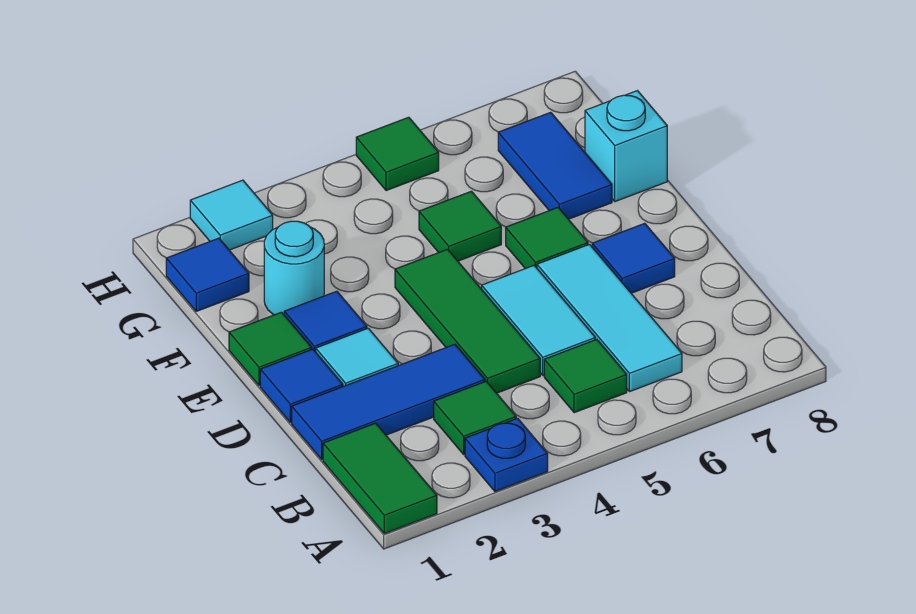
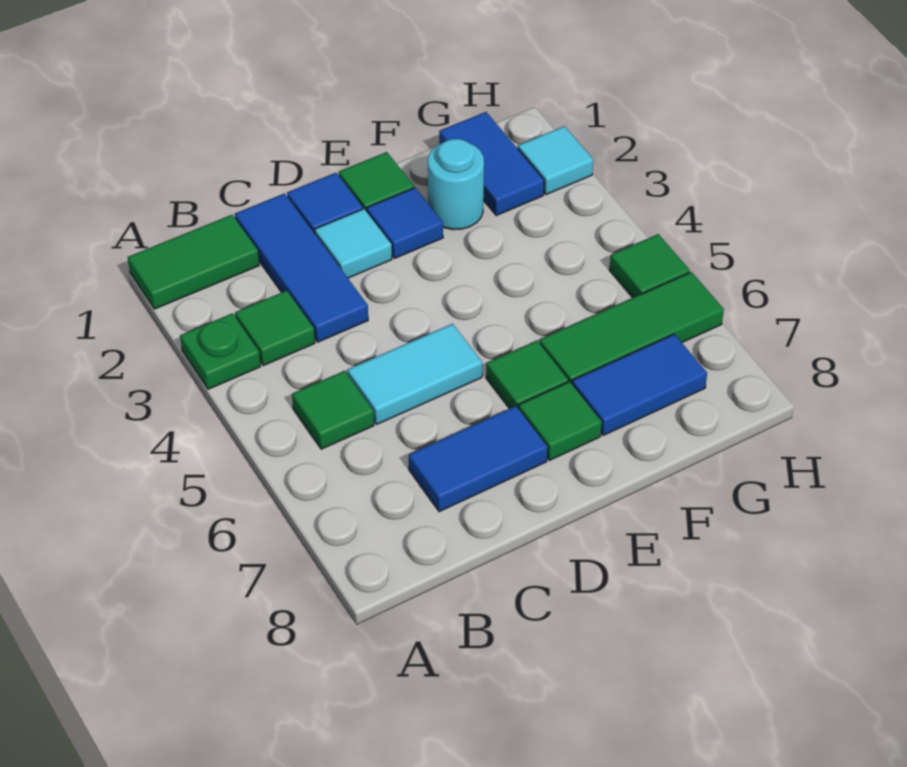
blue plate A3 level 1 -> green plate A3 level 1
cyan tile B6:D6 level 1 -> none
green tile C4:E4 level 1 -> green tile F6:H6 level 1
blue tile D7 level 1 -> blue tile C7:D7 level 1
green tile F5 level 1 -> green tile E7 level 1
cyan brick F8 level 1 -> none
blue tile G1 level 1 -> blue tile G1:G2 level 1

